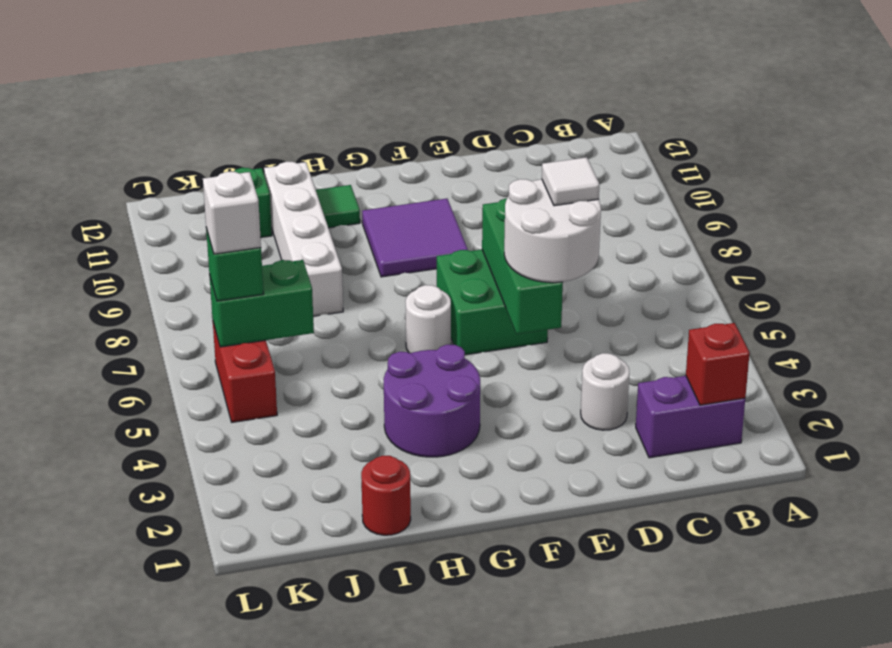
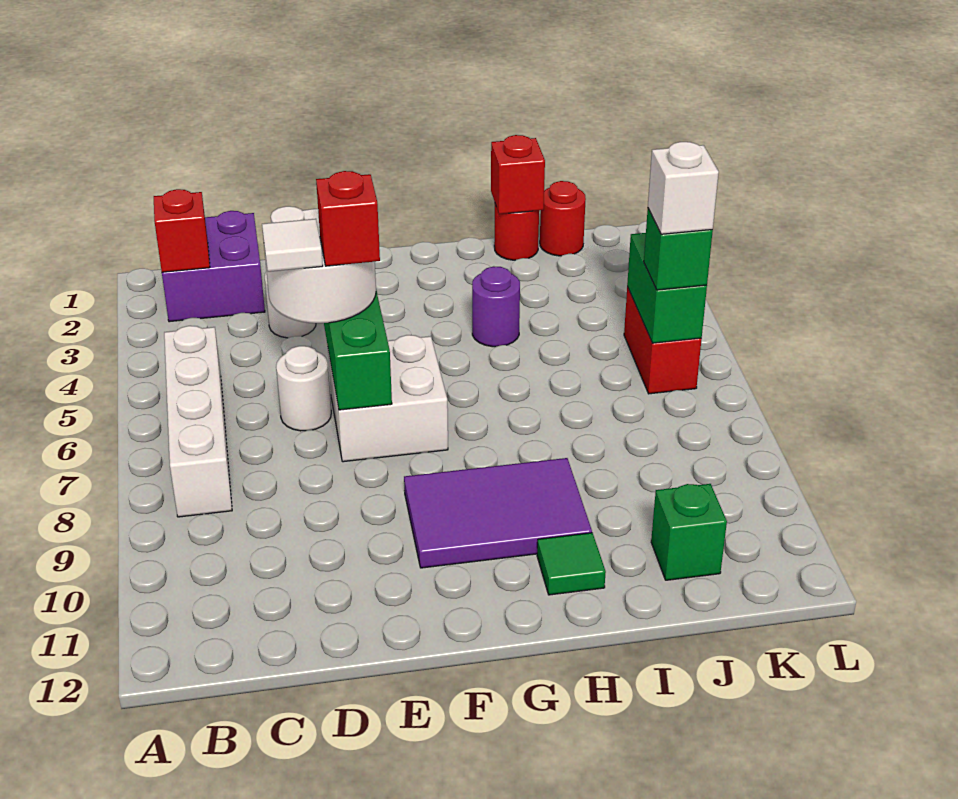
purple brick B2:C2 level 1 -> purple brick B1:C2 level 1
green brick E6:F7 level 1 -> white brick E6:F7 level 1
none -> red brick E6 level 4
purple tile F9:G10 level 1 -> purple tile F9:H10 level 1
purple round brick G3:H4 level 1 -> purple round brick H4 level 1
white round brick G6 level 1 -> white round brick D6 level 1
none -> red brick I1 level 2
white brick I8:I11 level 1 -> white brick B5:B8 level 1
none -> red round brick J1 level 1
green brick J6:K6 level 2 -> green brick K5:K6 level 2

